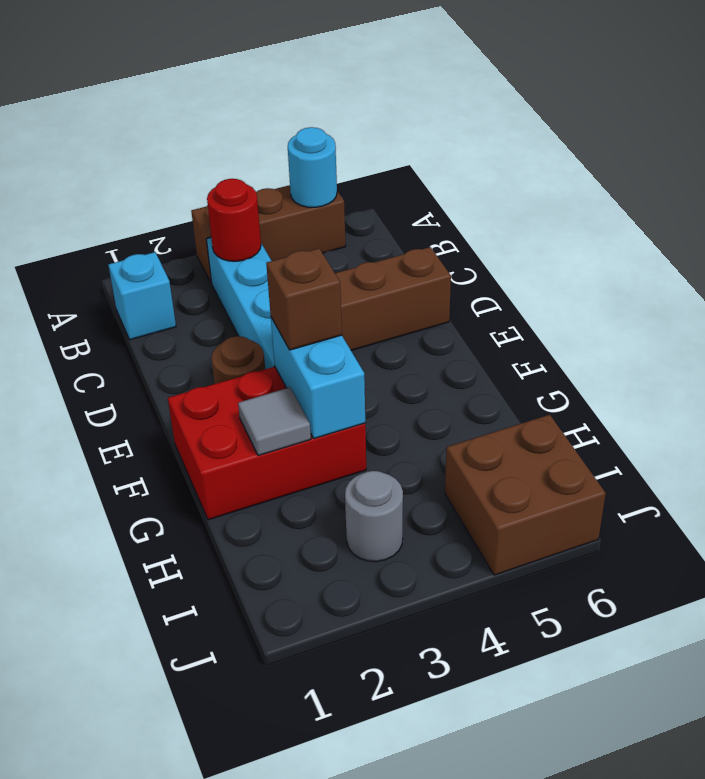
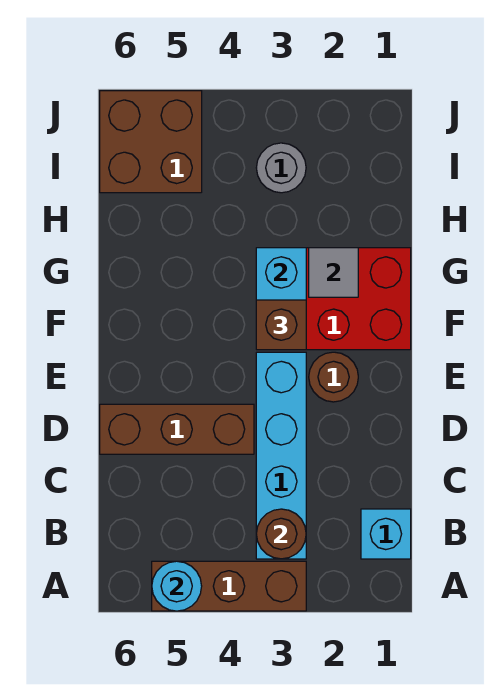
red round brick B3 level 2 -> brown round brick B3 level 2

